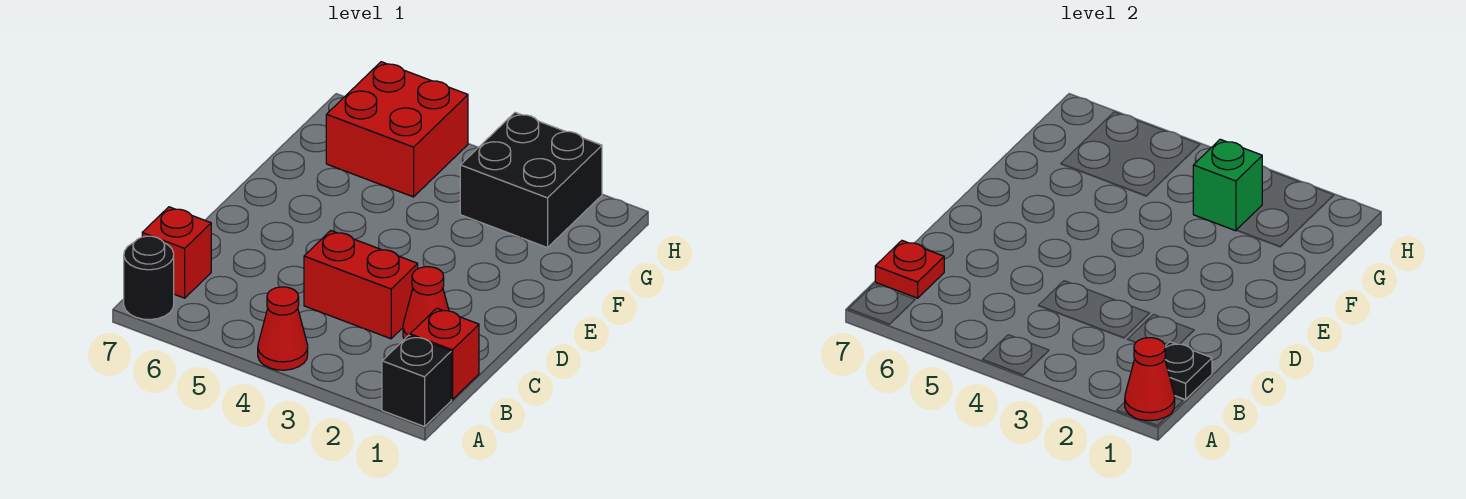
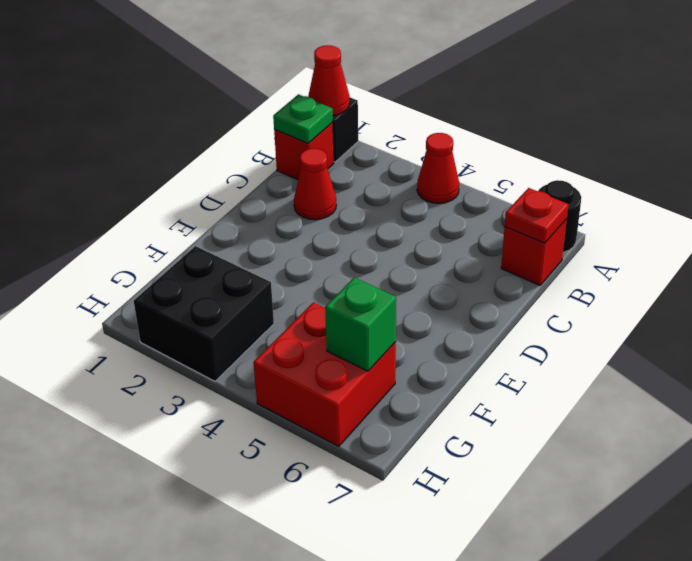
black plate B1 level 2 -> green plate B1 level 2
red brick C3:C4 level 1 -> none
green brick G3 level 2 -> green brick G6 level 2

